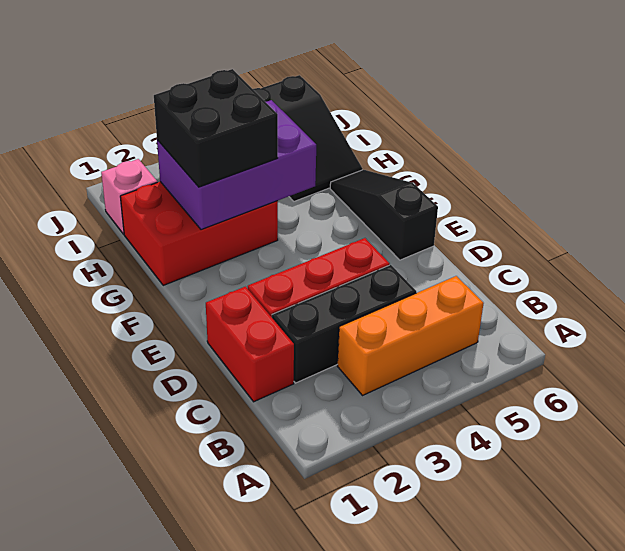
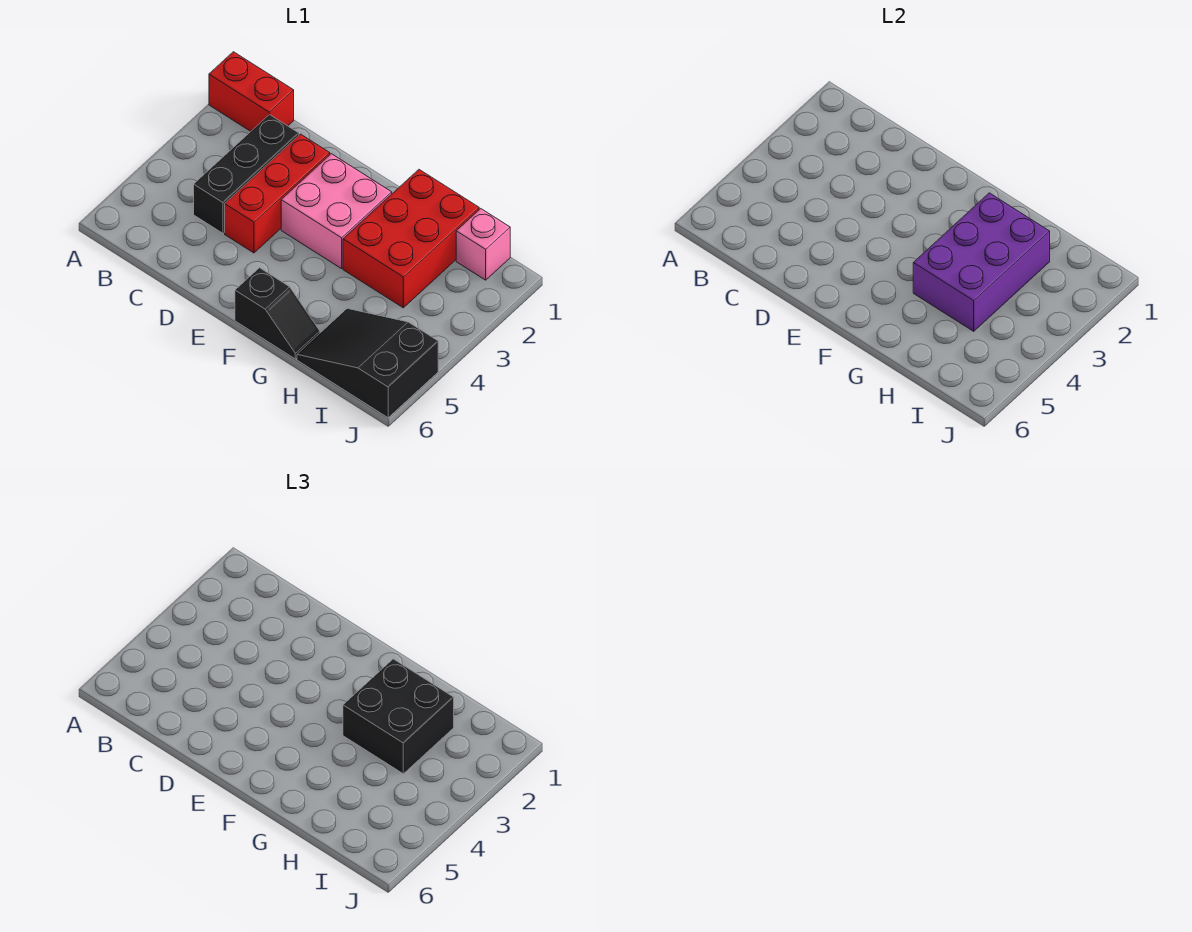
orange brick B3:B5 level 1 -> none
red brick C1:D1 level 1 -> red brick A1:B1 level 1
none -> pink brick E2:F3 level 1
black slope E6:G6 level 1 top E -> black slope F6:G6 level 1 top F

